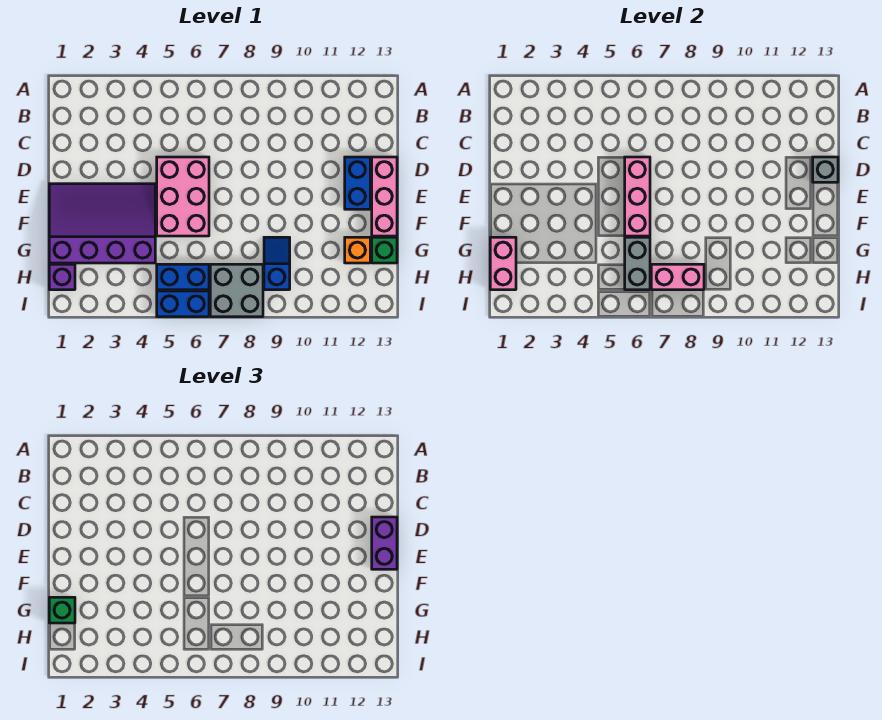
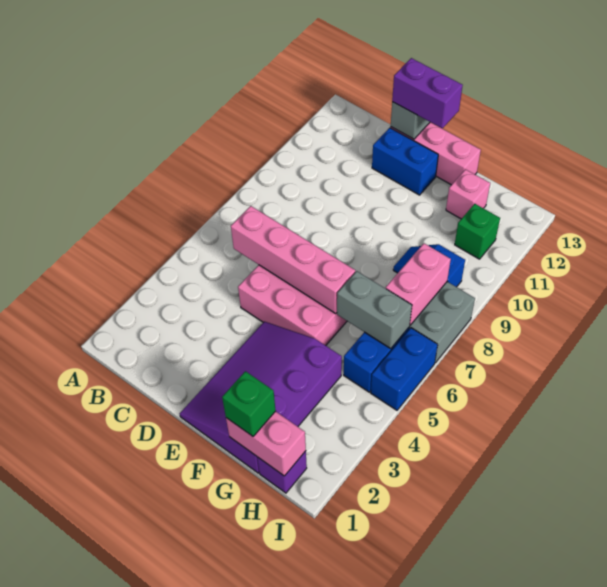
pink brick D6:F6 level 2 -> pink brick C6:F6 level 2
orange brick G12 level 1 -> pink brick G12 level 1
green brick G13 level 1 -> green brick H11 level 1

